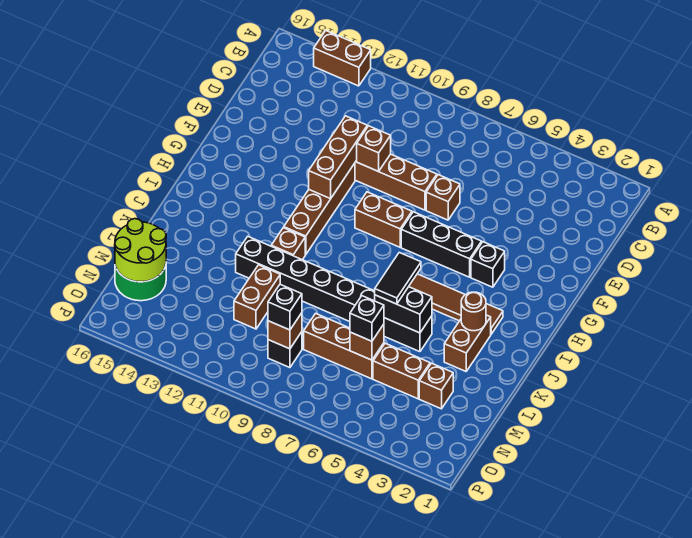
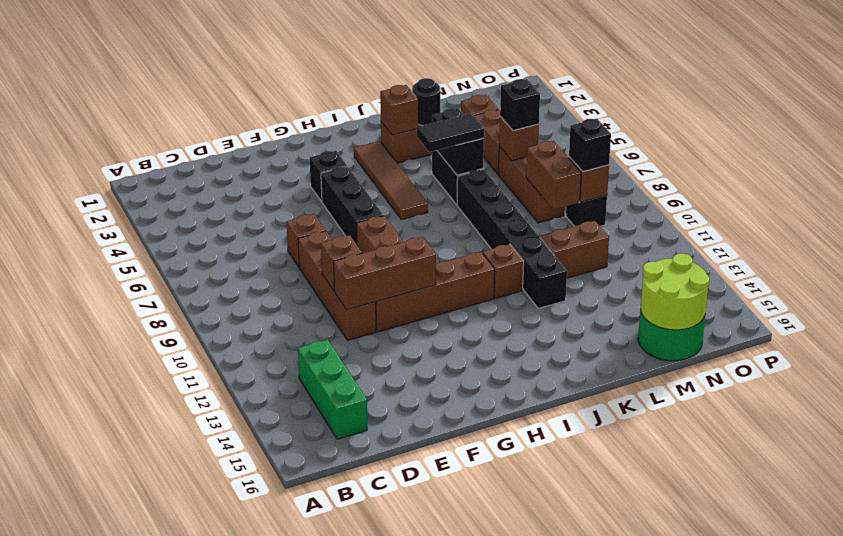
brown brick A13:A14 level 1 -> brown brick M8:M9 level 2
none -> green brick C13:C15 level 1
brown round brick J3 level 2 -> brown brick J3 level 2
none -> black round brick K3 level 2

